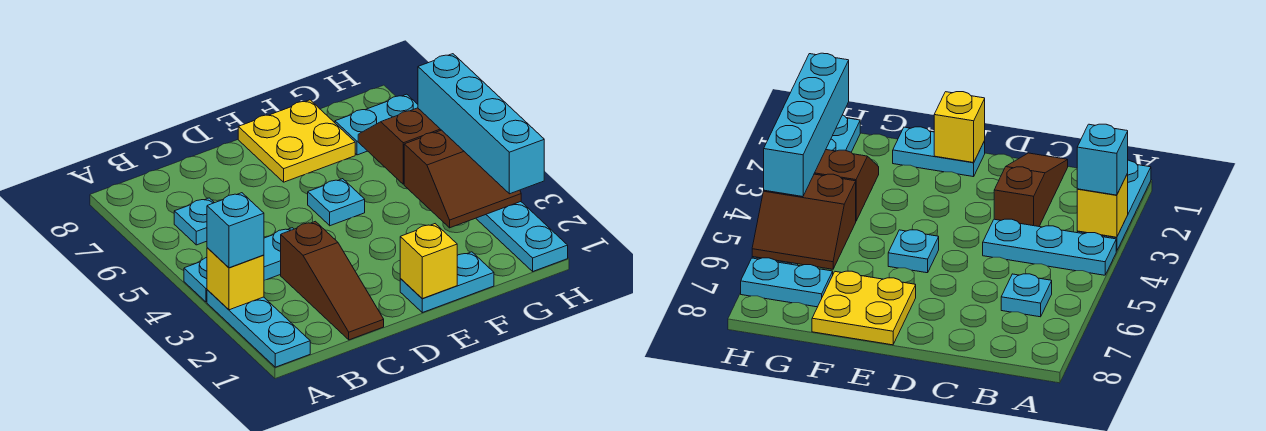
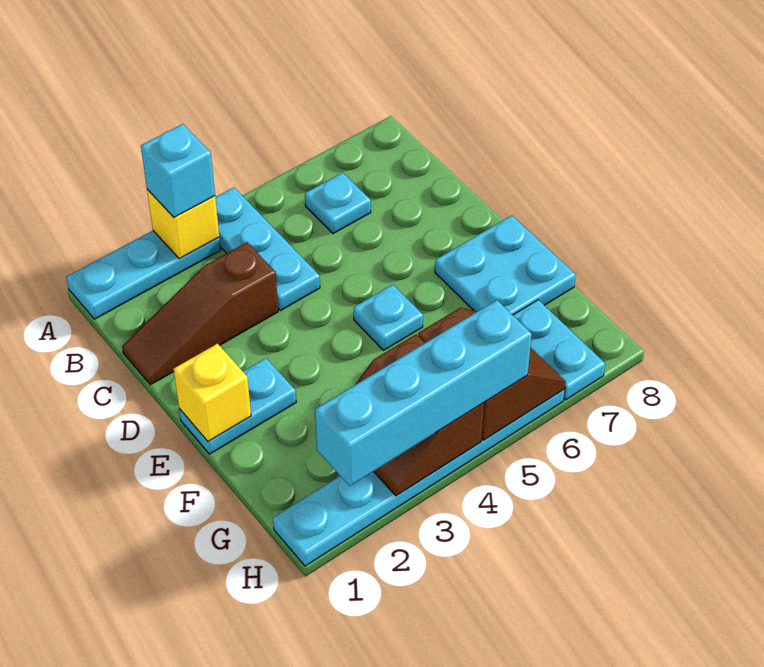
cyan plate E1:F1 level 1 -> cyan plate E1:E2 level 1
yellow plate E7:F8 level 1 -> cyan plate E7:F8 level 1

